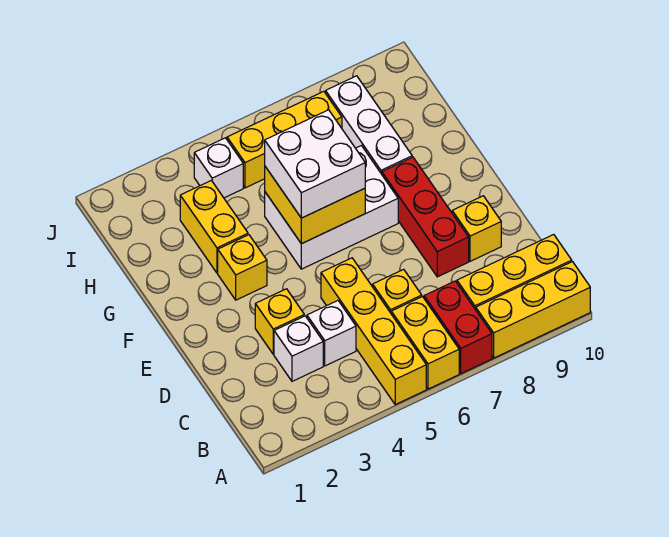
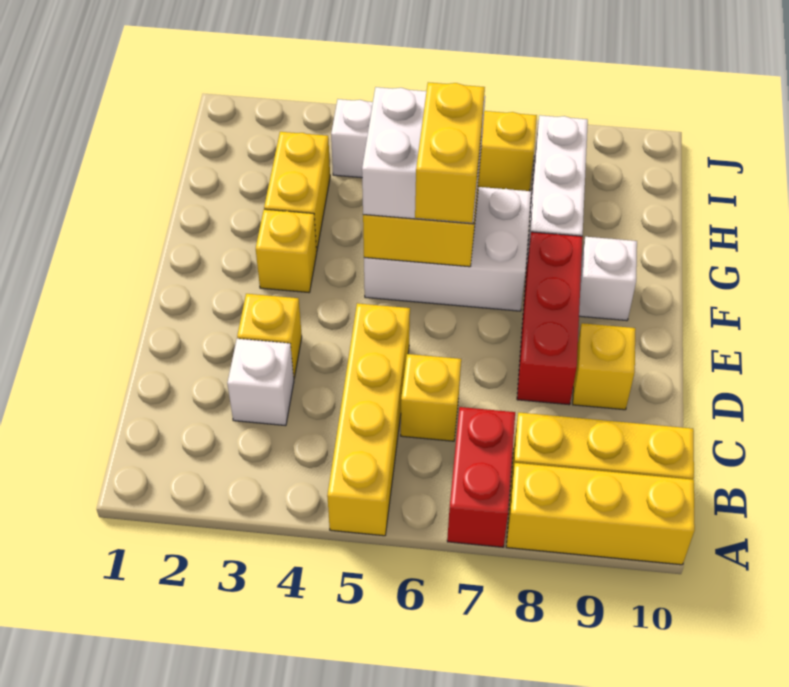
yellow brick A6:B6 level 1 -> yellow brick E6:F6 level 4
white brick C4 level 1 -> white brick F9 level 1

